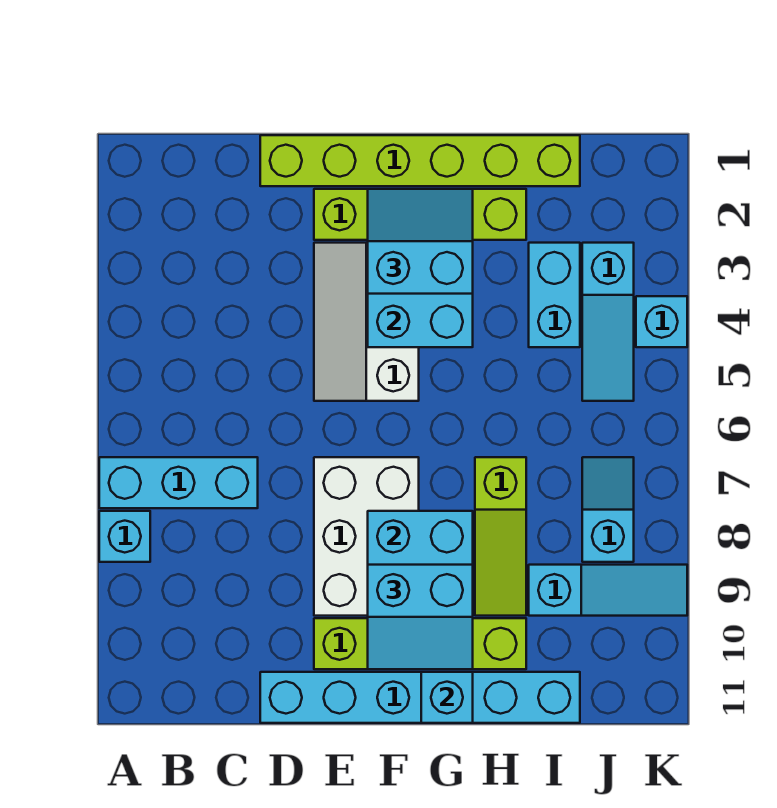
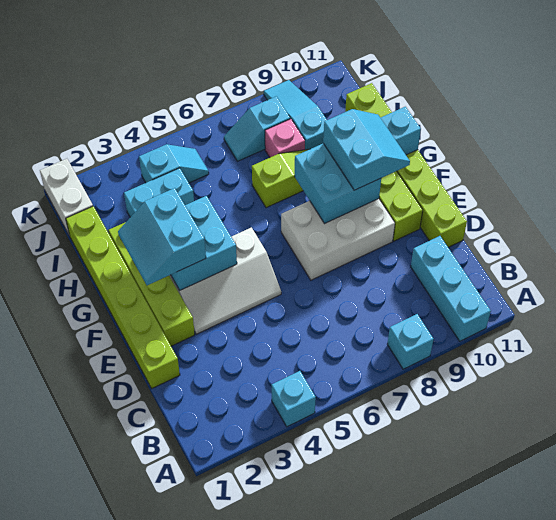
cyan brick A7:C7 level 1 -> cyan brick A10:C10 level 1
cyan brick D11:I11 level 1 -> lime brick D11:I11 level 1
none -> pink brick I8 level 1
none -> white brick J1:K1 level 1
cyan slope J3:J5 level 1 top 3 -> cyan slope J4:J5 level 1 top 4
cyan brick K4 level 1 -> cyan brick A4 level 1

